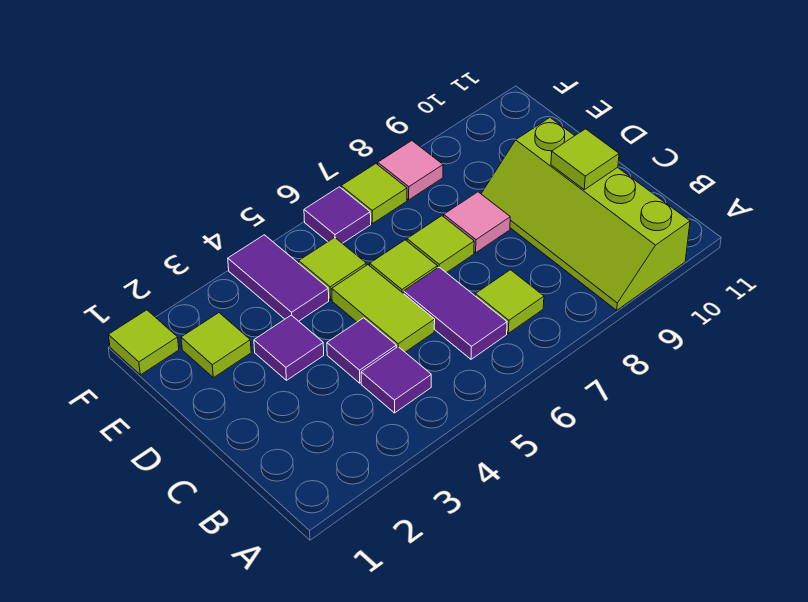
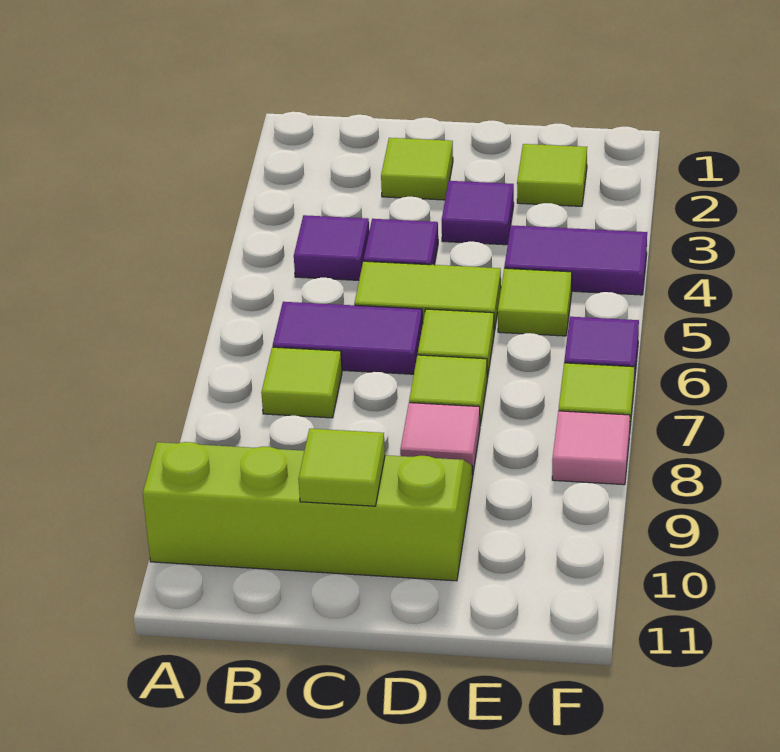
lime tile F1 level 1 -> lime tile C2 level 1

